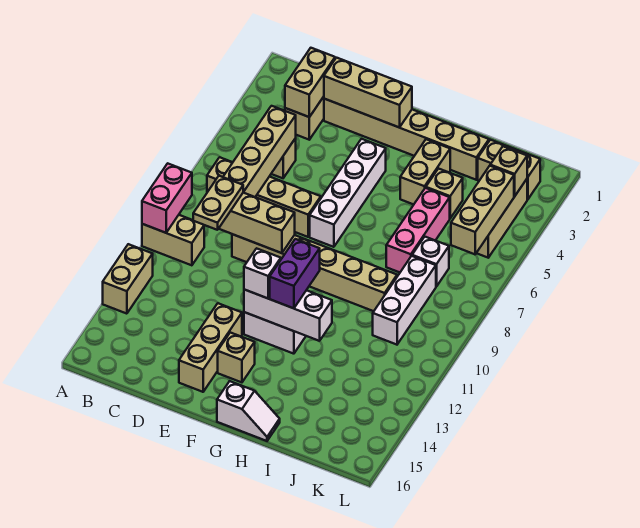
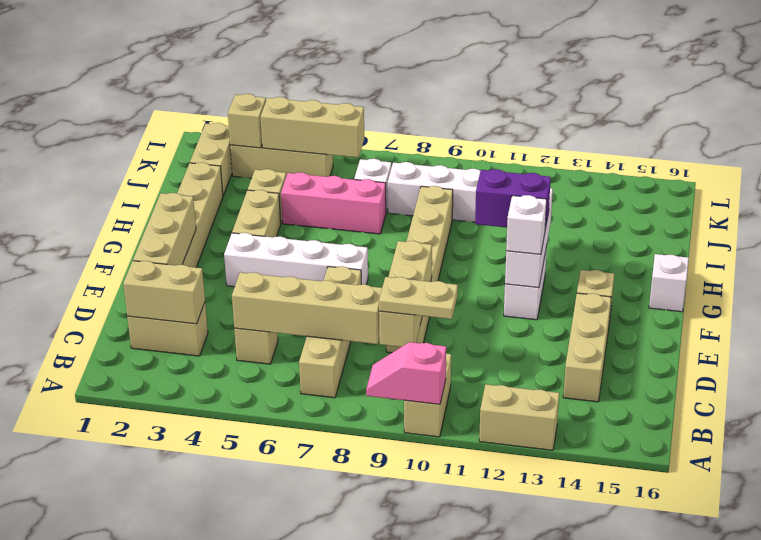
pink brick A9:A10 level 2 -> pink slope A9:A10 level 2 top 10
tan brick E13:E15 level 1 -> tan brick C14:E14 level 1
tan brick H3:H4 level 1 -> tan brick G4:H4 level 1

